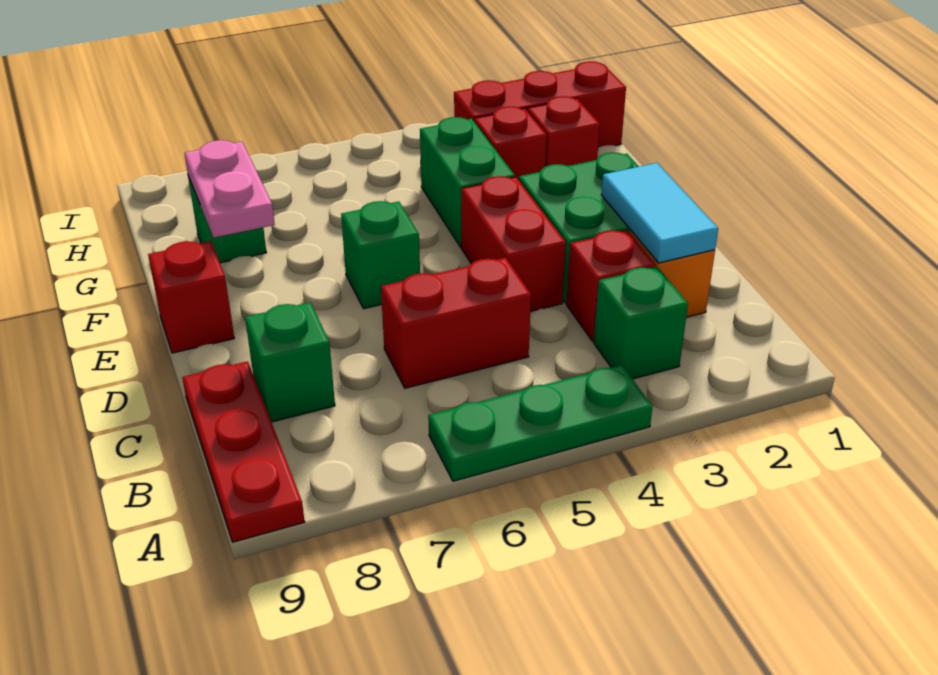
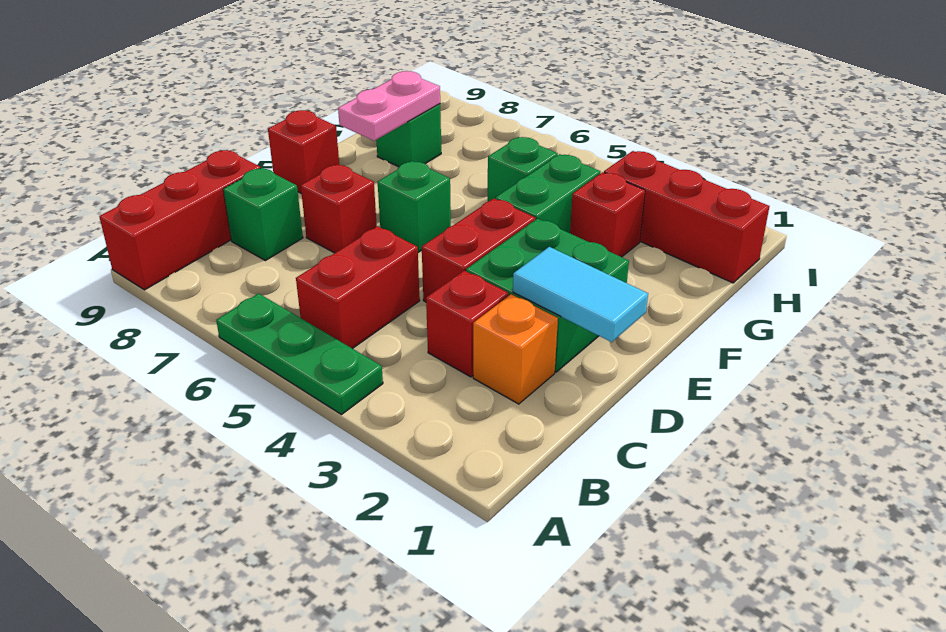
red plate A9:C9 level 1 -> red brick A9:C9 level 1
green brick B3 level 1 -> green brick G5 level 1
cyan tile C2:D2 level 2 -> cyan tile D1:D2 level 2
red brick C5:C6 level 1 -> red brick B5:C5 level 1
red brick G2 level 1 -> red brick D7 level 1

